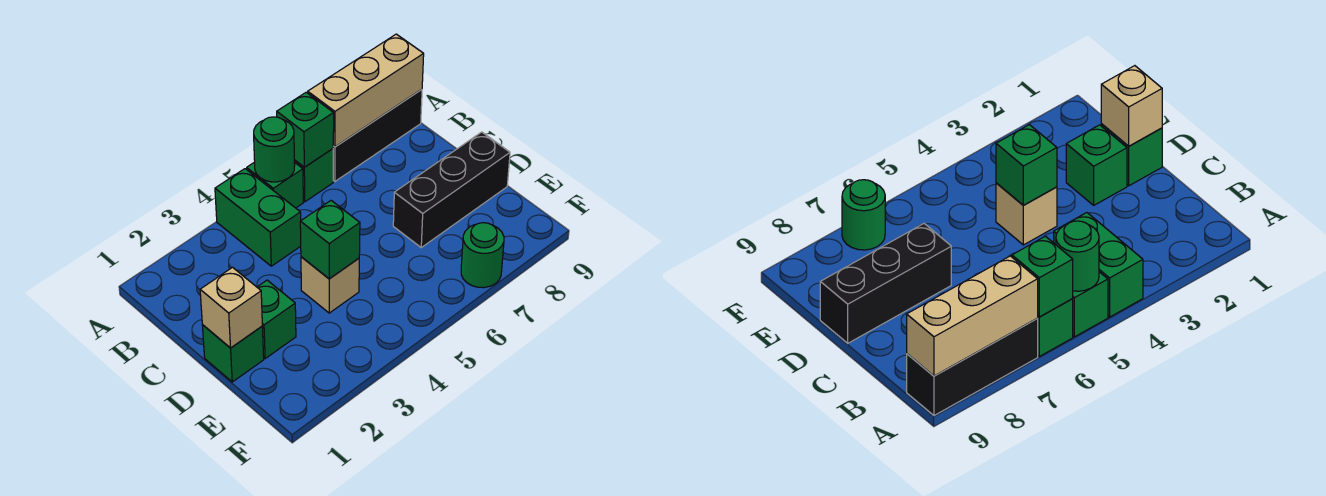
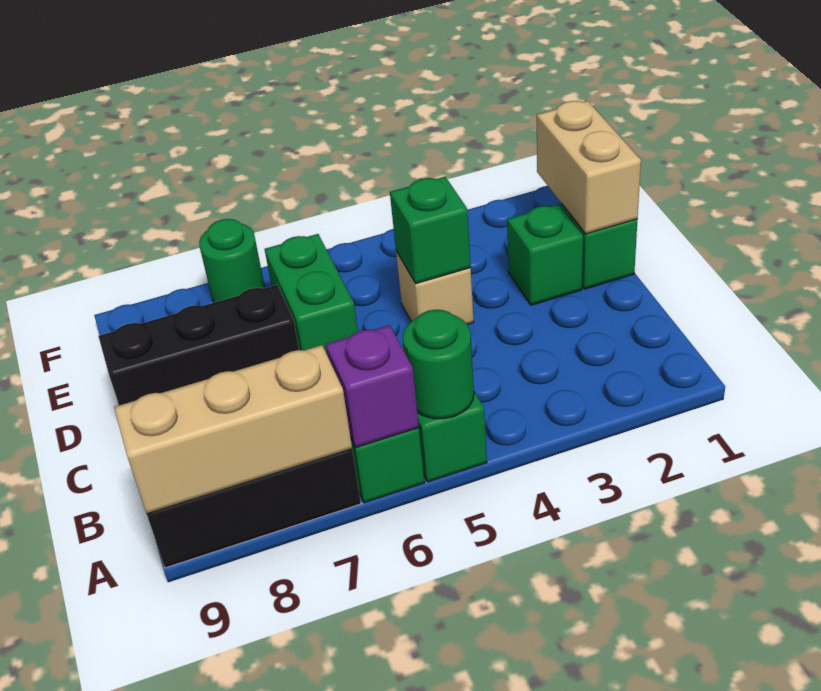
green brick A4:B4 level 1 -> green brick D6:E6 level 1
green brick A6 level 2 -> purple brick A6 level 2
tan brick D1 level 2 -> tan brick D1:E1 level 2

